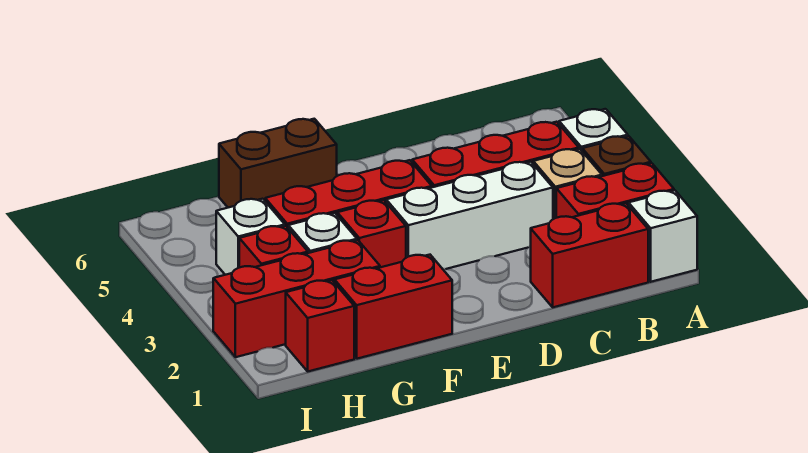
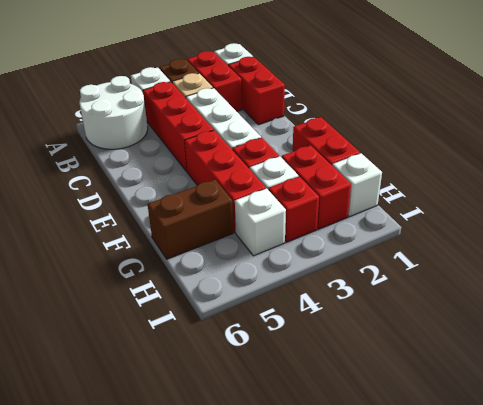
none -> white round brick A5:B6 level 1
brown brick F6:G6 level 1 -> brown brick G5:G6 level 1
red brick G2:I2 level 1 -> red brick G2:H2 level 1
red brick H1 level 1 -> white brick H1 level 1

